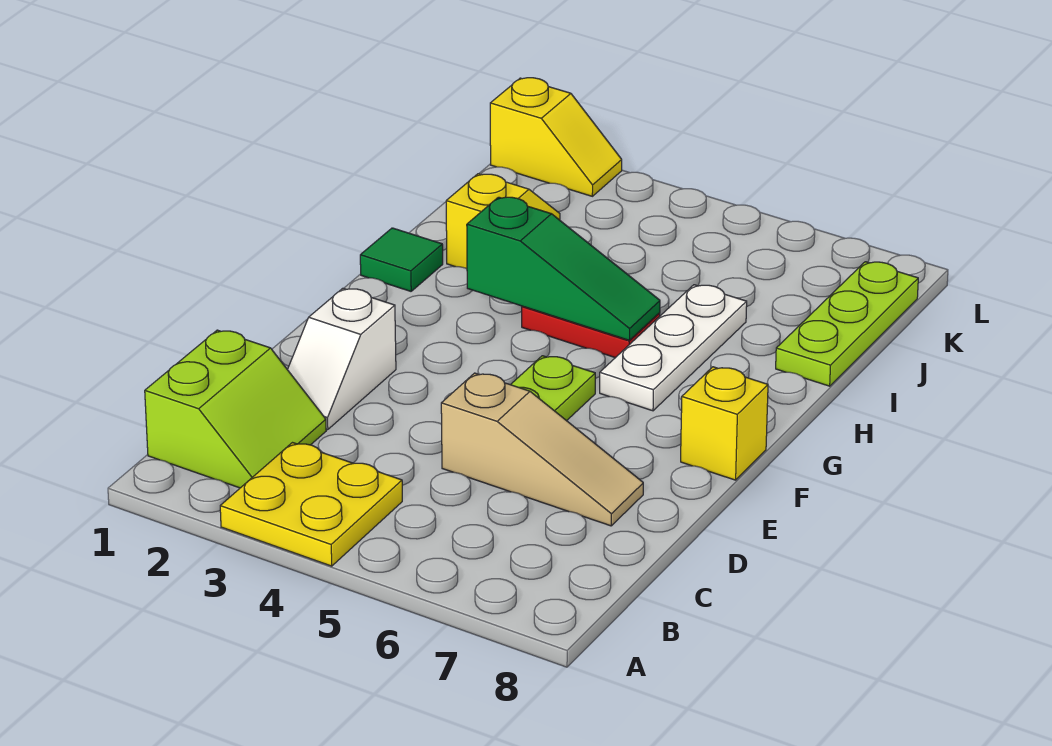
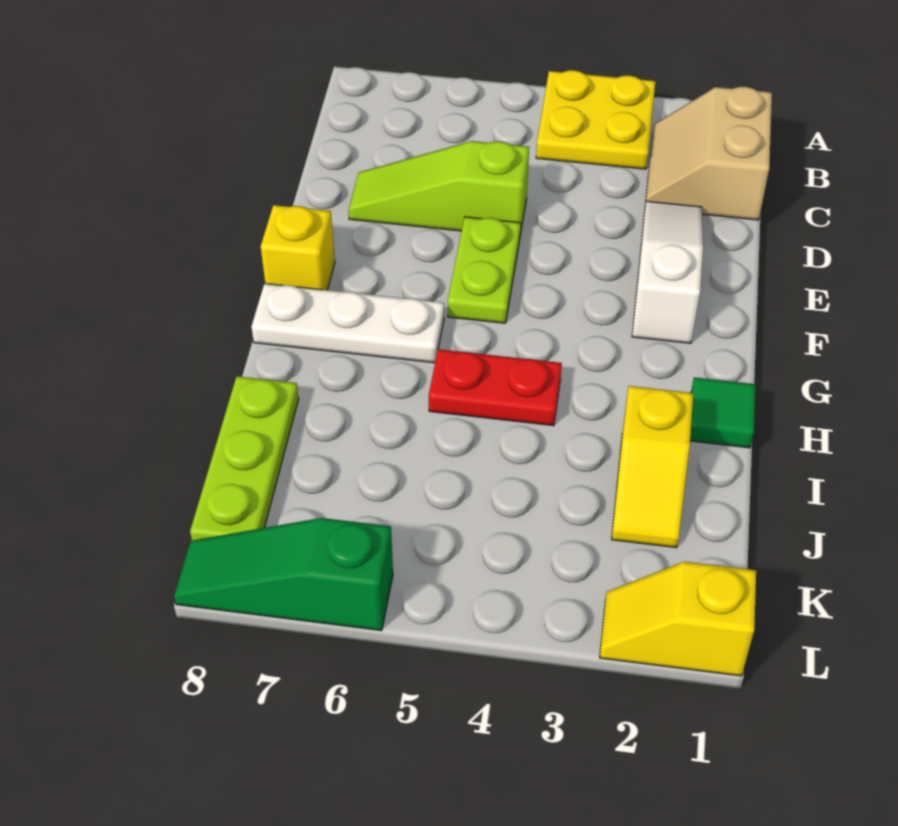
lime slope B1:C2 level 1 top 1 -> tan slope B1:C2 level 1 top 1
white slope D2:E2 level 1 top E -> white slope D2:F2 level 1 top F
tan slope D5:D7 level 1 top 5 -> lime slope D5:D7 level 1 top 5
white plate G6:I6 level 1 -> white plate G6:G8 level 1
green slope H3:H5 level 2 top 3 -> green slope L6:L8 level 1 top 6

